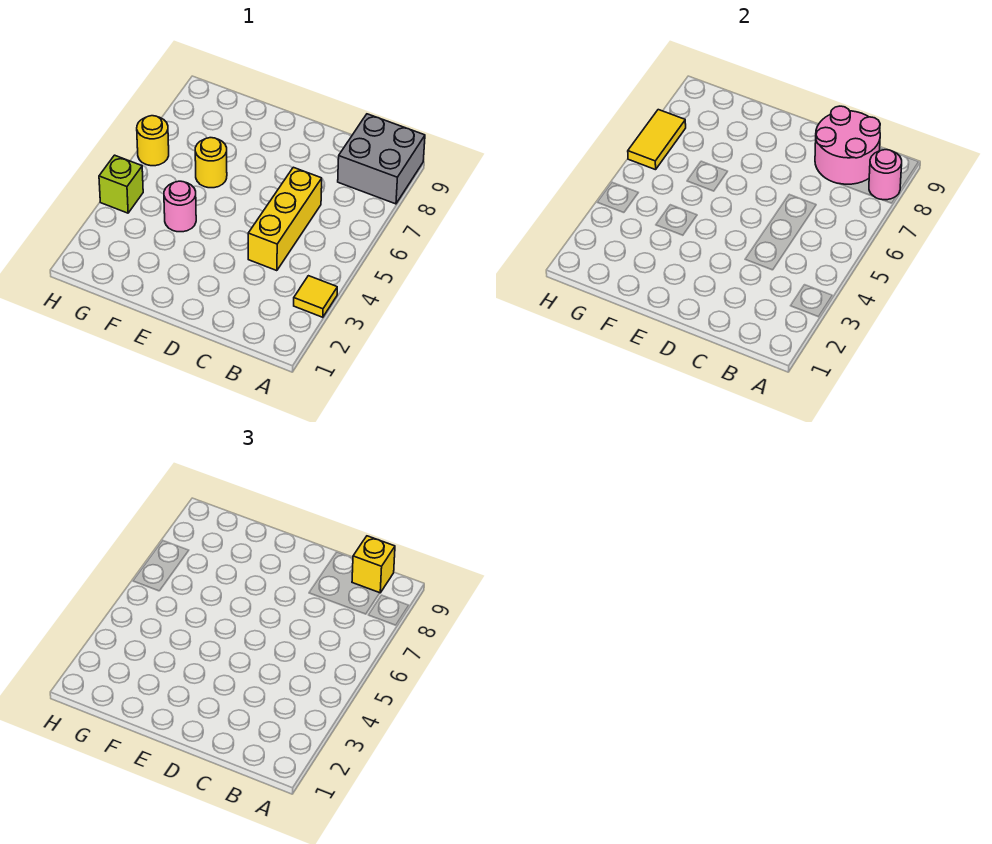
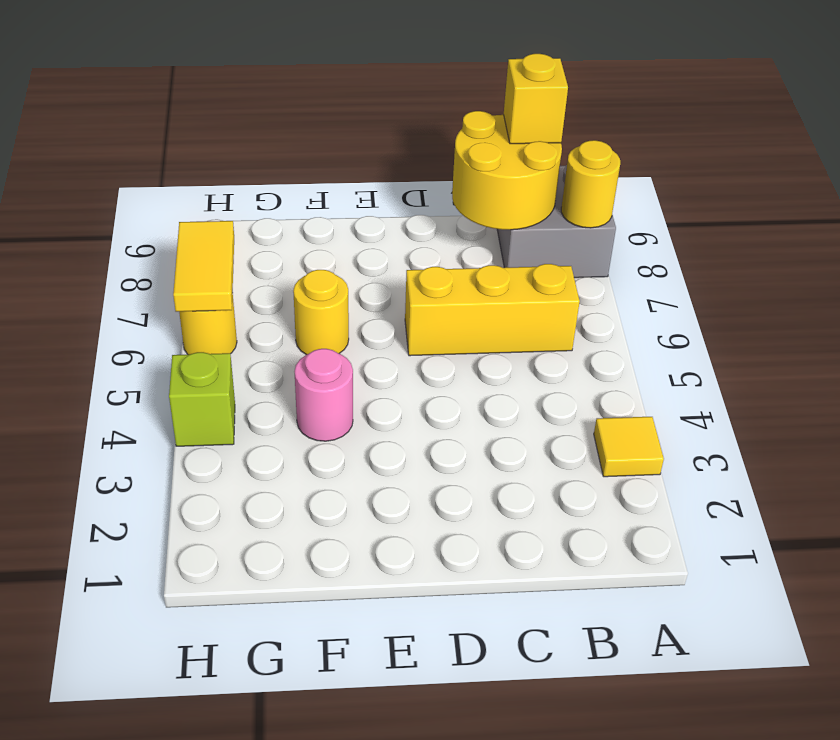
pink round brick A8 level 2 -> yellow round brick A8 level 2
pink round brick B8:C9 level 2 -> yellow round brick B8:C9 level 2
yellow brick C4:C6 level 1 -> yellow brick B6:D6 level 1

